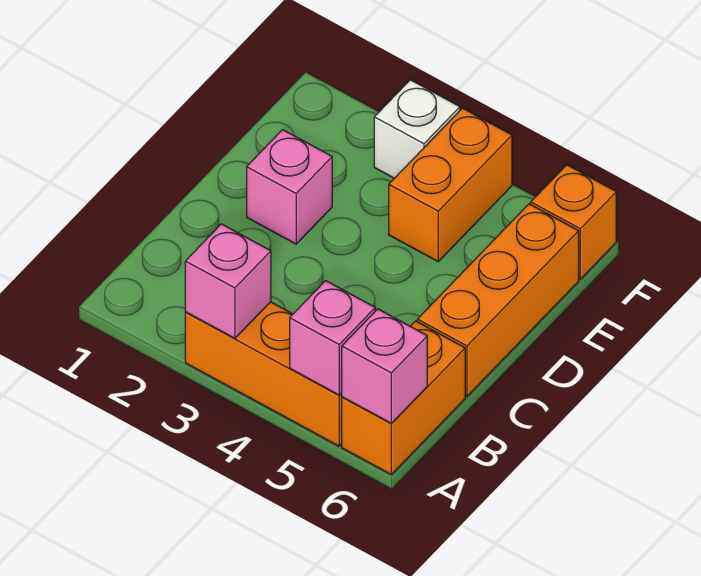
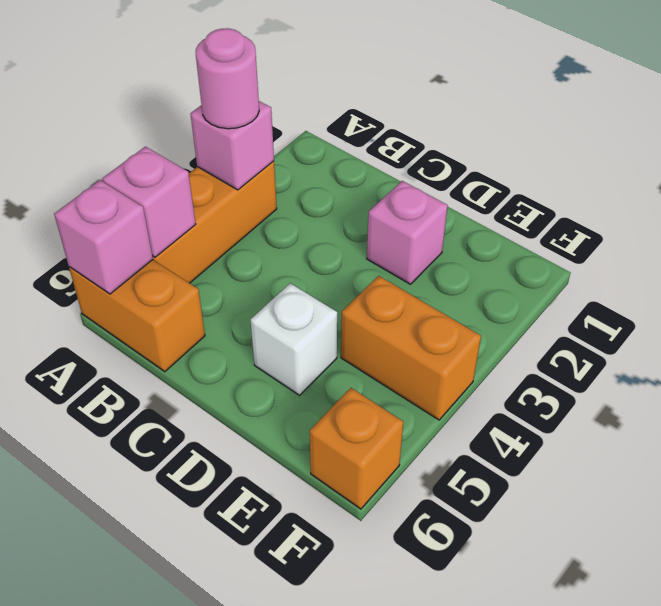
none -> pink round brick A3 level 3
orange brick C6:E6 level 1 -> none
white brick F3 level 1 -> white brick D5 level 1

